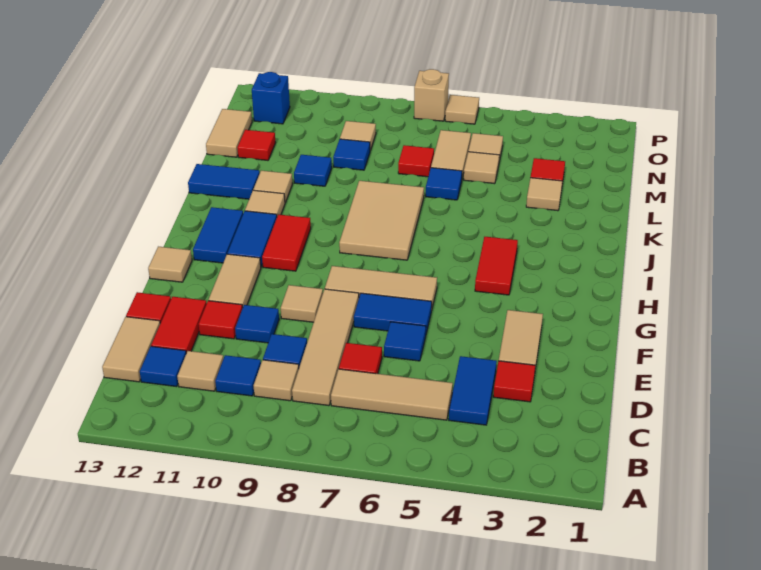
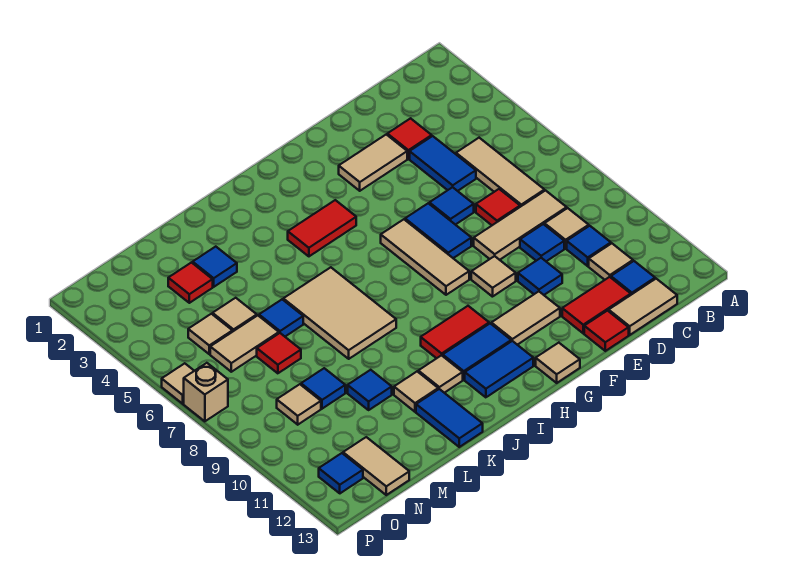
blue tile C4:D4 level 1 -> blue tile D4:D5 level 1
tan tile C8:F8 level 1 -> tan tile C8:E8 level 1
red tile E11 level 1 -> none
tan tile I7:K8 level 1 -> tan tile J6:K8 level 1
tan tile L3 level 1 -> blue tile L3 level 1
red tile M12 level 1 -> none
tan tile M13:N13 level 1 -> tan tile N12:N13 level 1
blue brick O12 level 1 -> blue tile O12 level 1

